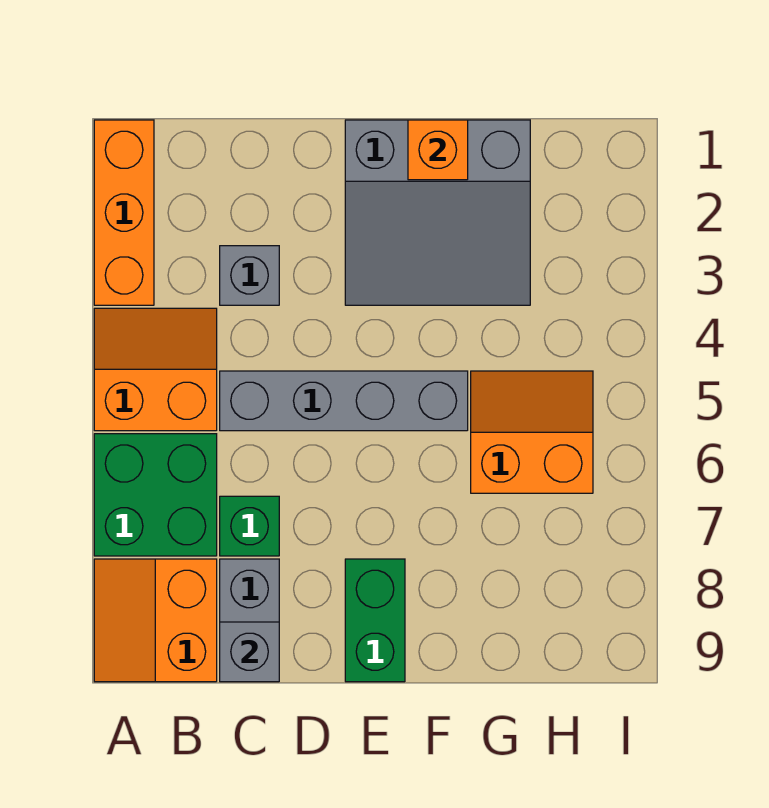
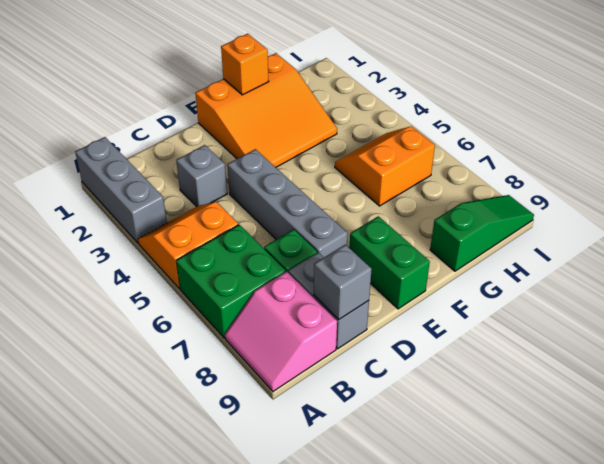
orange brick A1:A3 level 1 -> grey brick A1:A3 level 1
orange slope A8:B9 level 1 top B -> pink slope A8:B9 level 1 top B
grey brick C5:F5 level 1 -> grey brick D4:D7 level 1
grey slope E1:G3 level 1 top 1 -> orange slope E1:G3 level 1 top 1
none -> green slope G9:I9 level 1 top G

